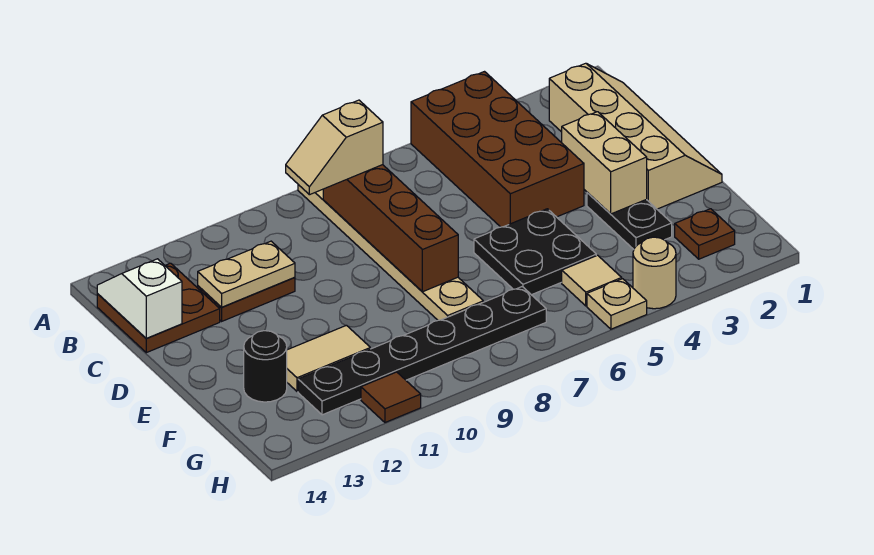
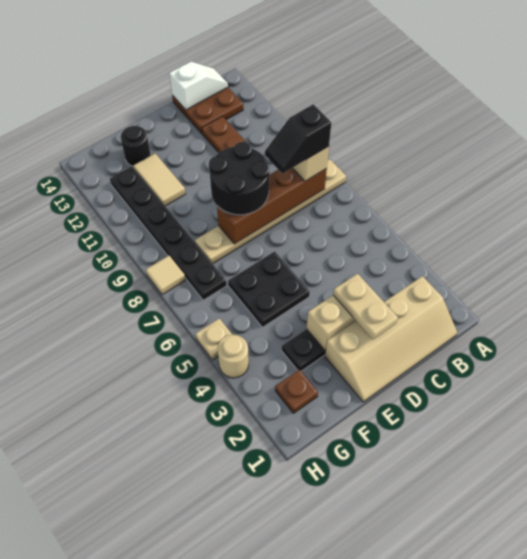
brown brick A4:D5 level 1 -> none
none -> black slope B8:C8 level 4 top B
tan plate C11:C12 level 2 -> tan plate D2:D3 level 3
none -> black round brick D8:E9 level 3
tan tile G5 level 1 -> tan tile H8 level 1
brown tile H11 level 1 -> none

